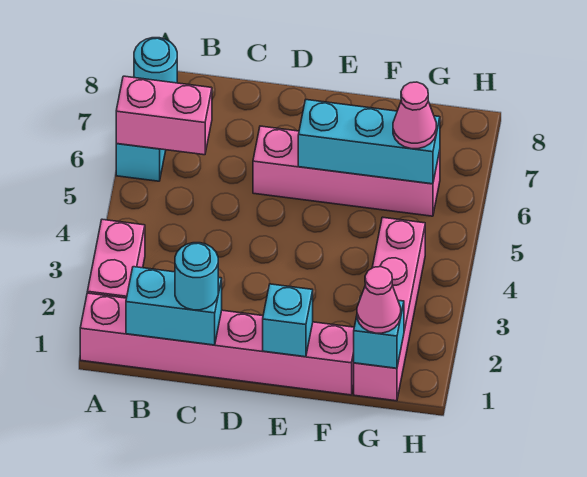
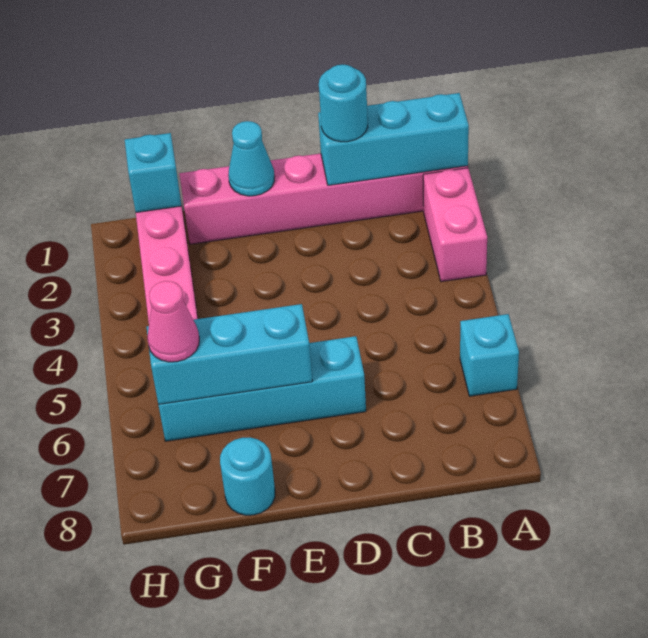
pink brick A6:B6 level 2 -> none
cyan round brick A8 level 1 -> cyan round brick F8 level 1
cyan brick B1:C1 level 2 -> cyan brick A1:C1 level 2
pink brick D6:G6 level 1 -> cyan brick D6:G6 level 1
cyan brick E1 level 2 -> cyan cone E1 level 2
pink cone G1 level 3 -> none

